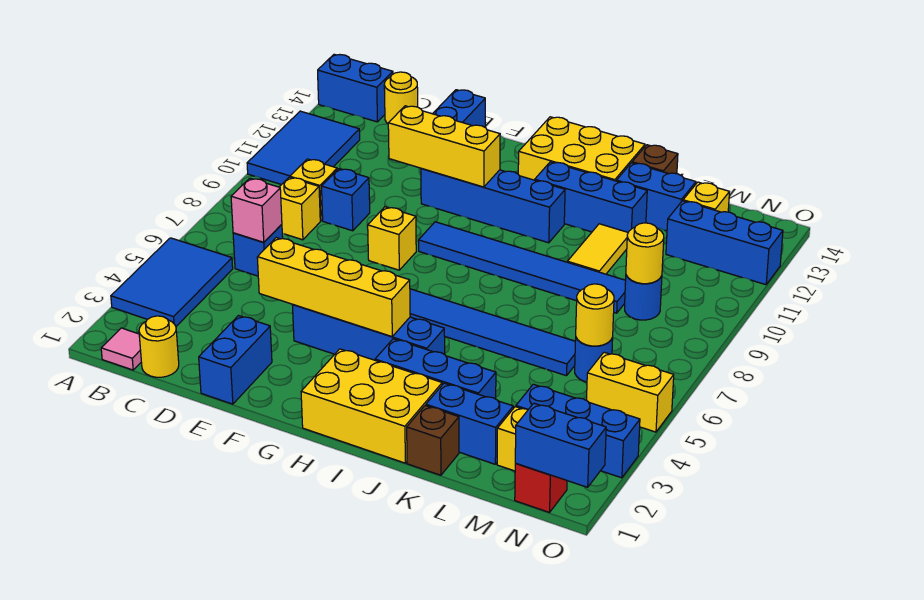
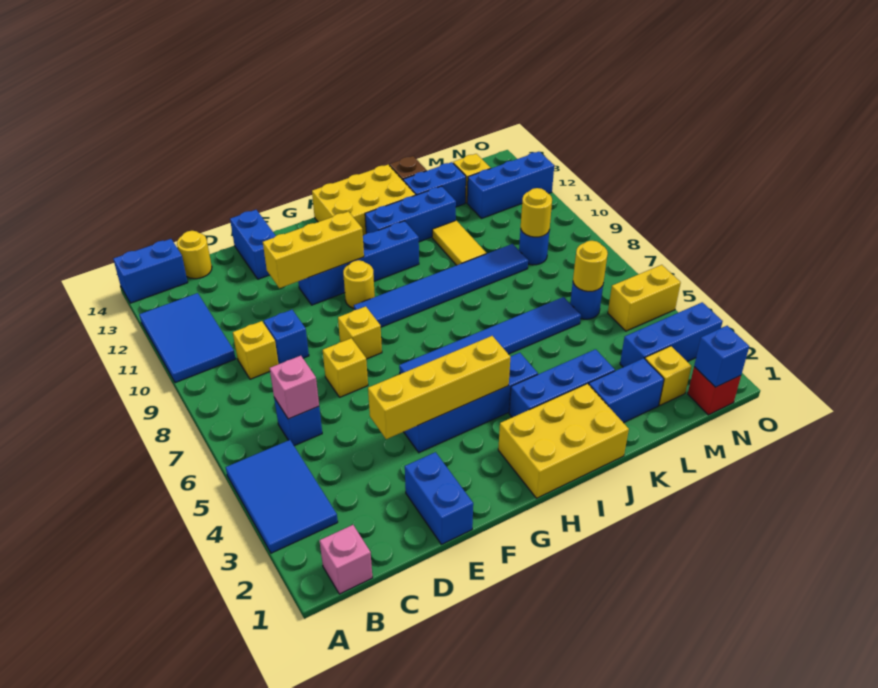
pink tile B1 level 1 -> pink brick B1 level 1
yellow round brick C1 level 1 -> yellow round brick G10 level 1
yellow brick C8 level 1 -> yellow brick E7 level 1
brown brick K1 level 1 -> none
blue brick N1:O1 level 2 -> blue brick N1 level 2

